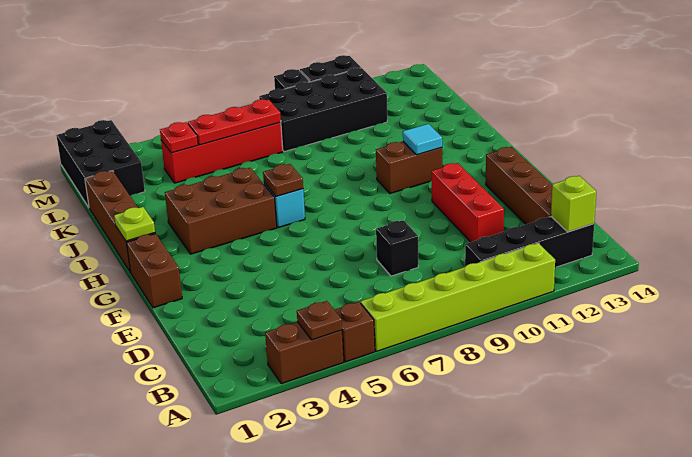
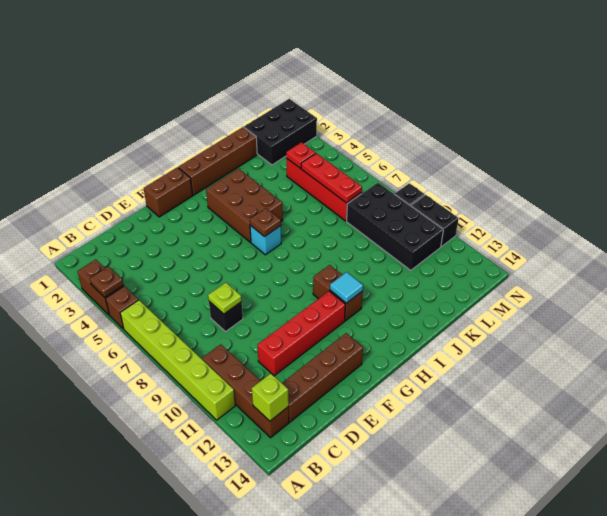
black brick B10:B13 level 1 -> brown brick B10:B13 level 1
red brick D11:F11 level 1 -> red brick D11:G11 level 1
lime plate H1 level 2 -> lime plate D8 level 2

